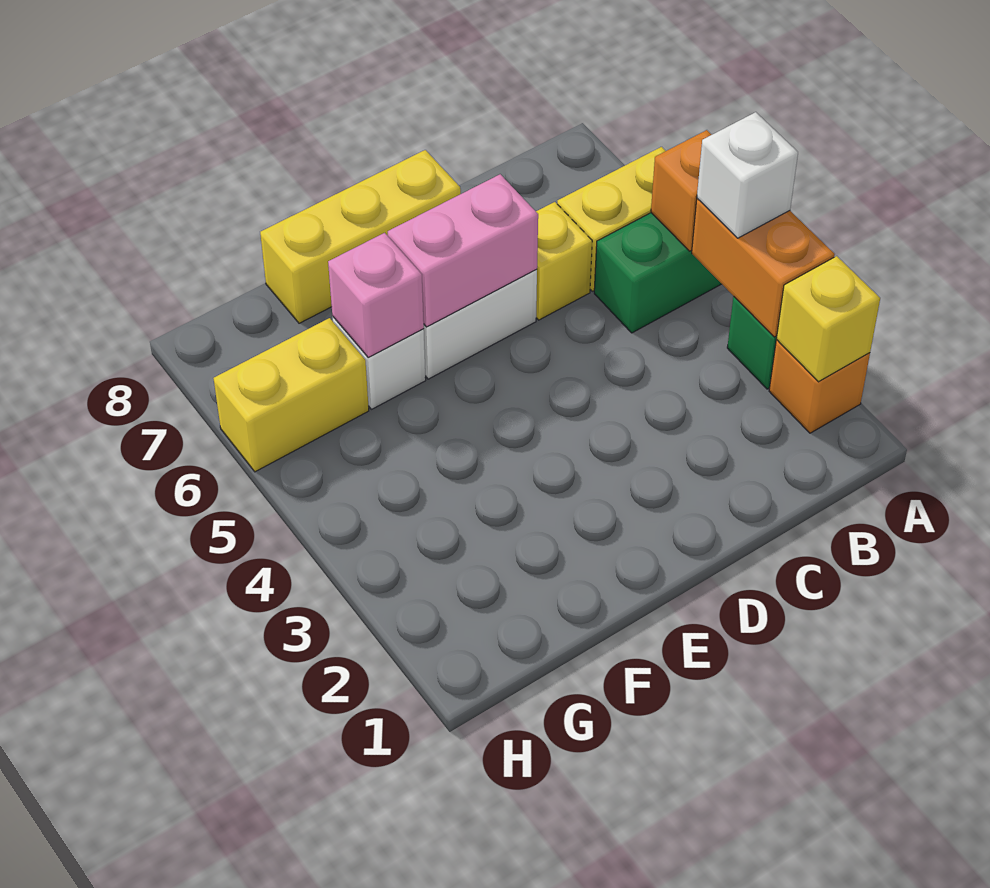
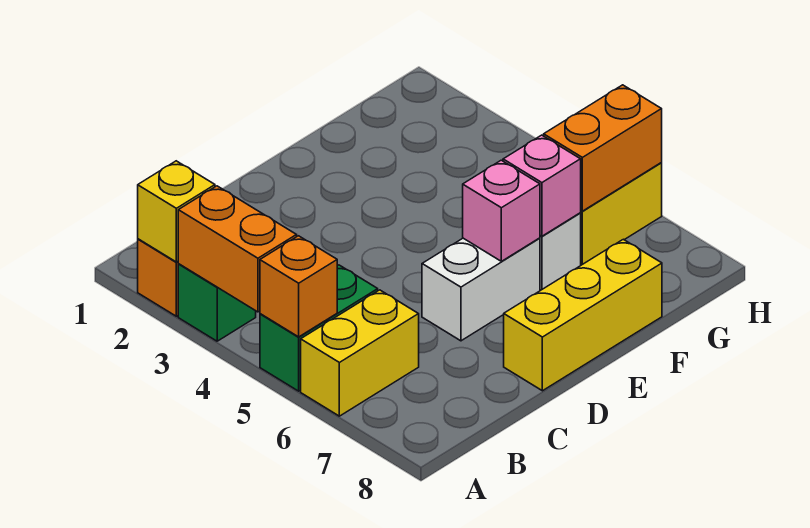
white brick A4 level 3 -> none
yellow brick C6 level 1 -> none
pink brick D6:E6 level 2 -> pink brick E6 level 2
none -> orange brick G6:H6 level 2

